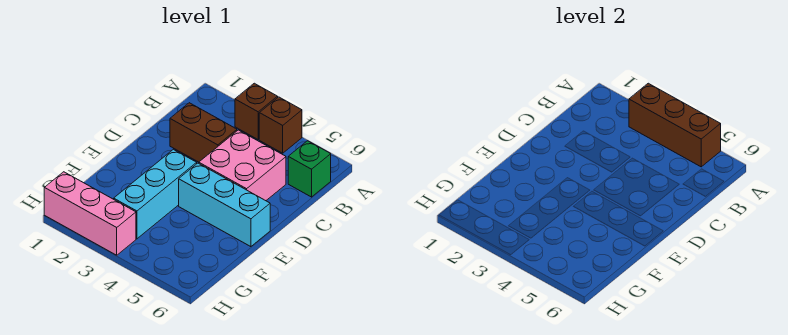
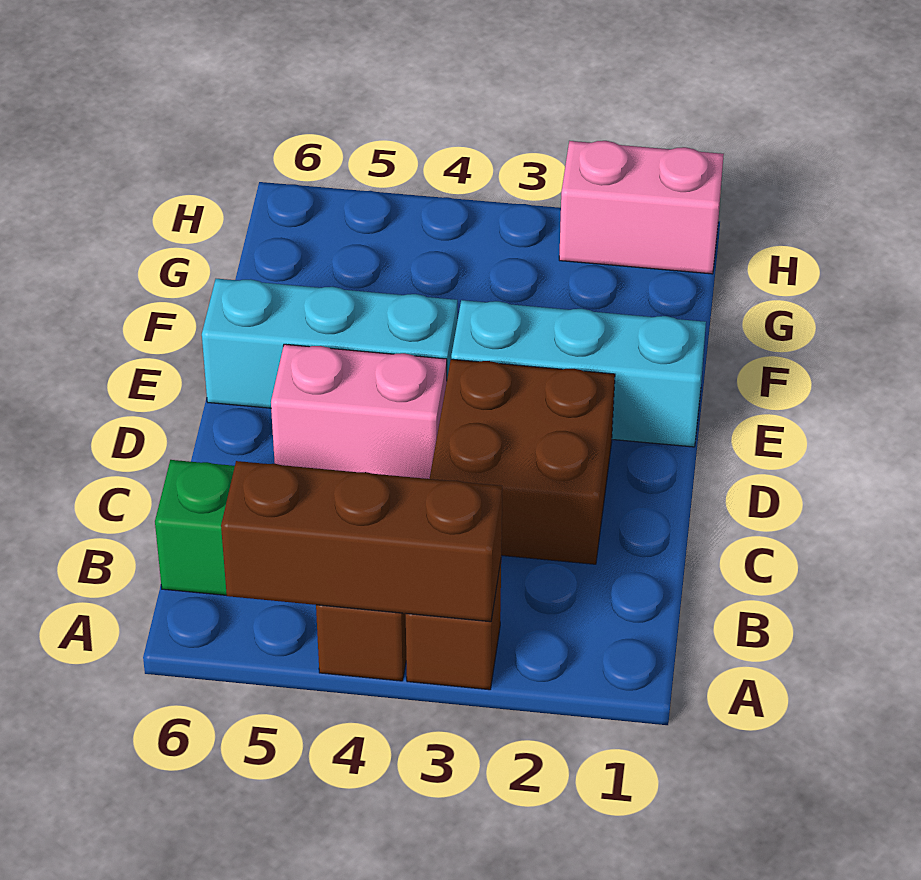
brown brick C2:C3 level 1 -> brown brick C2:D3 level 1
pink brick C4:D5 level 1 -> pink brick D4:D5 level 1
cyan brick E3:G3 level 1 -> cyan brick E1:E3 level 1
pink brick H1:H3 level 1 -> pink brick H1:H2 level 1

